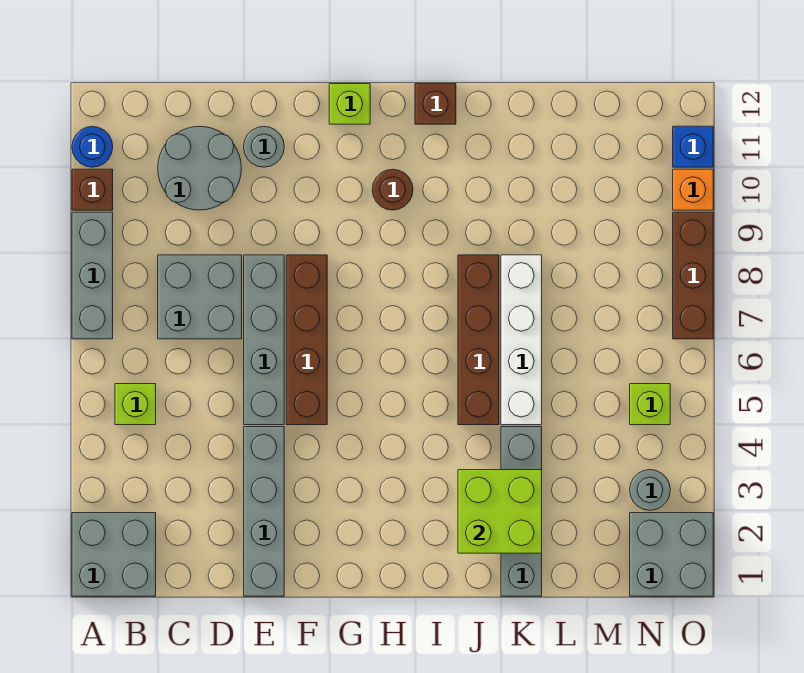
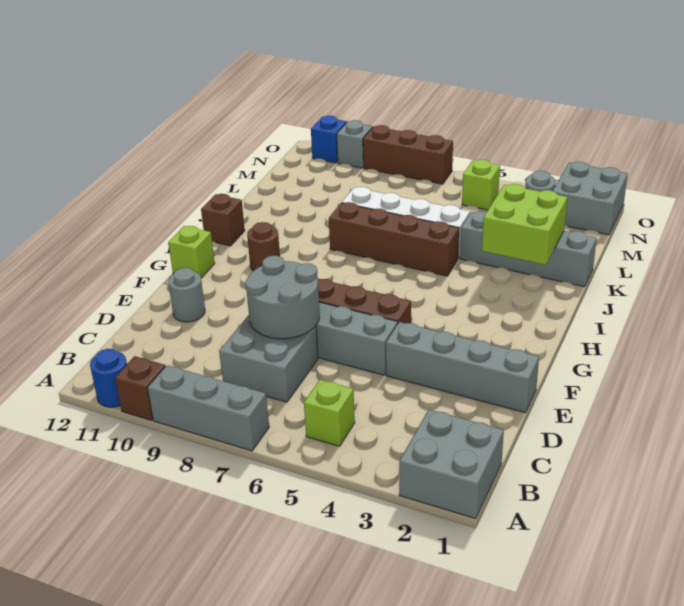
grey round brick C10:D11 level 1 -> grey round brick D7:E8 level 2
orange brick O10 level 1 -> grey brick O10 level 1

